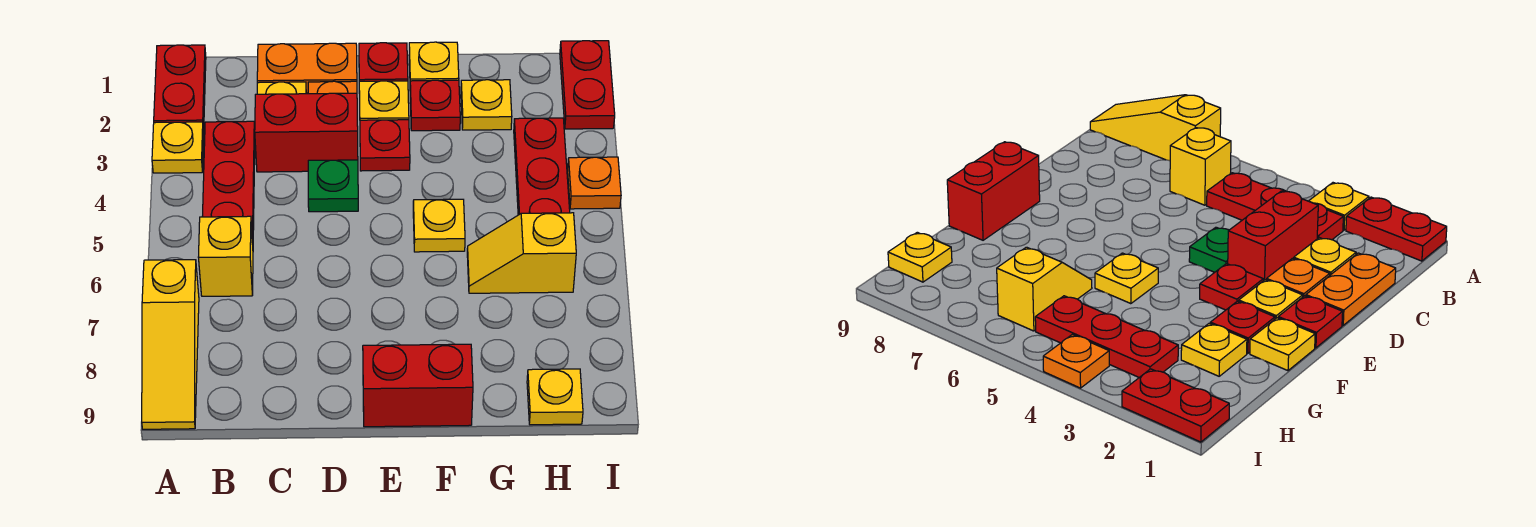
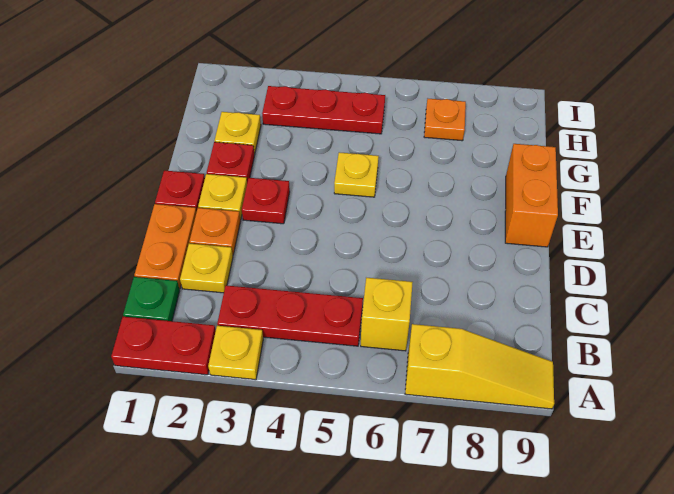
red brick C3:D3 level 1 -> none
green plate D4 level 1 -> green plate B1 level 1
red brick E9:F9 level 1 -> orange brick E9:F9 level 1
yellow plate F1 level 1 -> none
yellow slope G6:H6 level 1 top H -> none
yellow plate H9 level 1 -> none
red plate I1:I2 level 1 -> none
orange plate I4 level 1 -> orange plate H7 level 1

